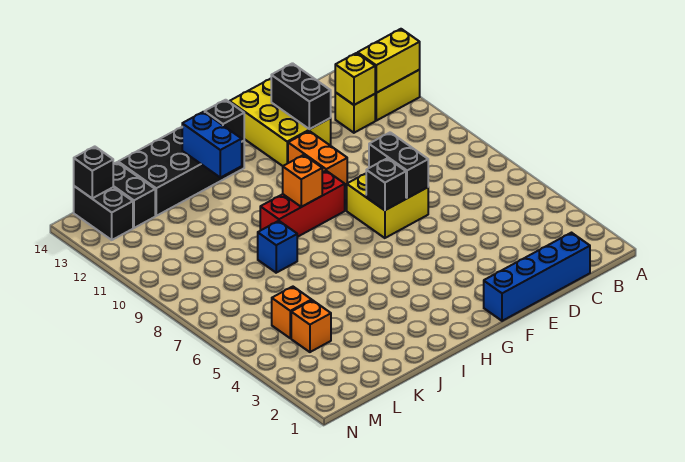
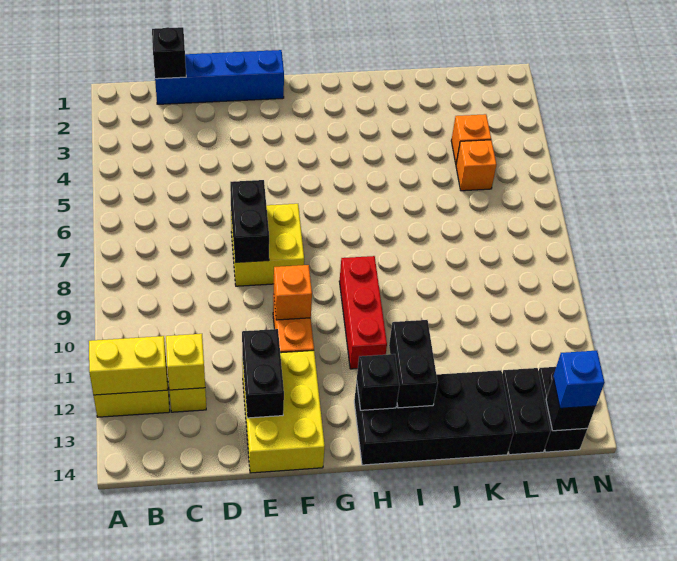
black brick F7 level 2 -> black brick C1 level 2
red brick G9:I9 level 1 -> red brick H9:H11 level 1
orange brick H9 level 2 -> orange brick F10 level 2
blue brick I12:I13 level 2 -> black brick I12:I13 level 2
blue brick J8 level 1 -> blue brick M14 level 3

